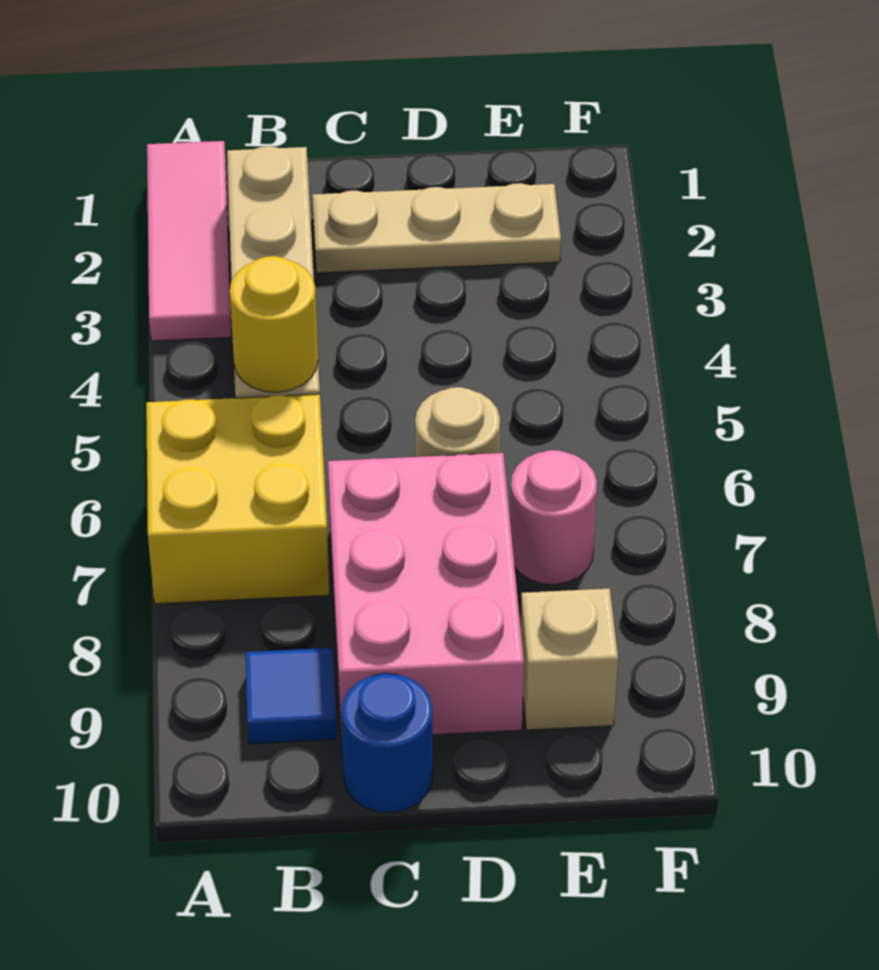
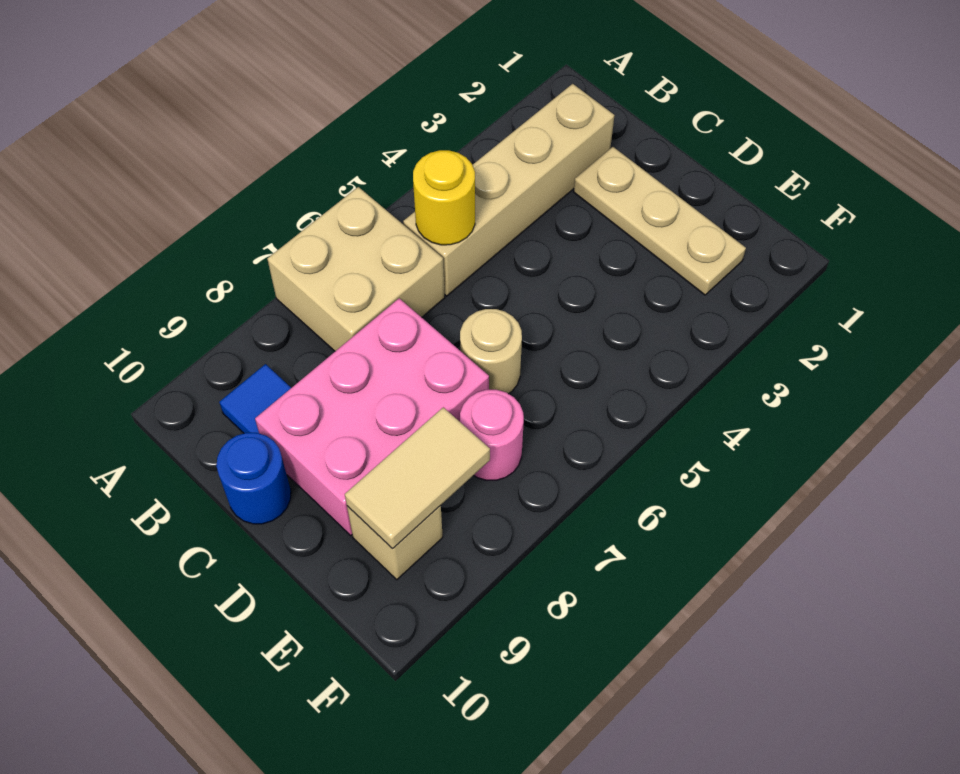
pink tile A1:A3 level 1 -> none
yellow brick A6:B7 level 1 -> tan brick A6:B7 level 1
none -> tan tile E8:E9 level 2

